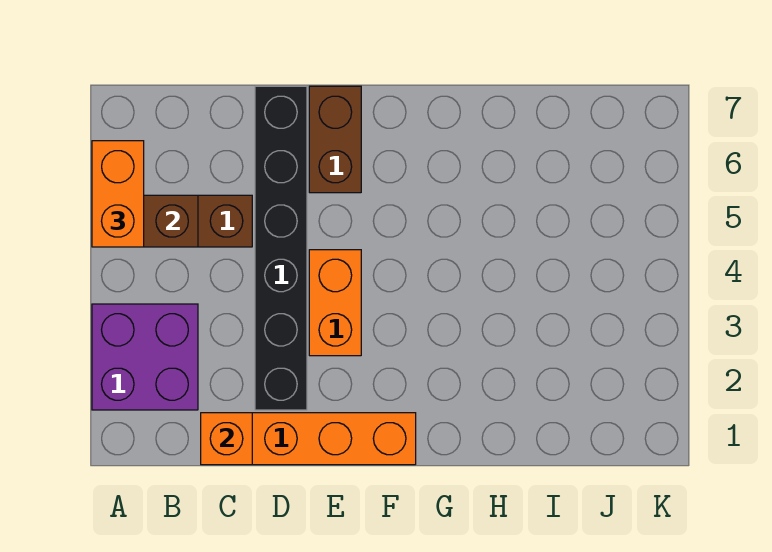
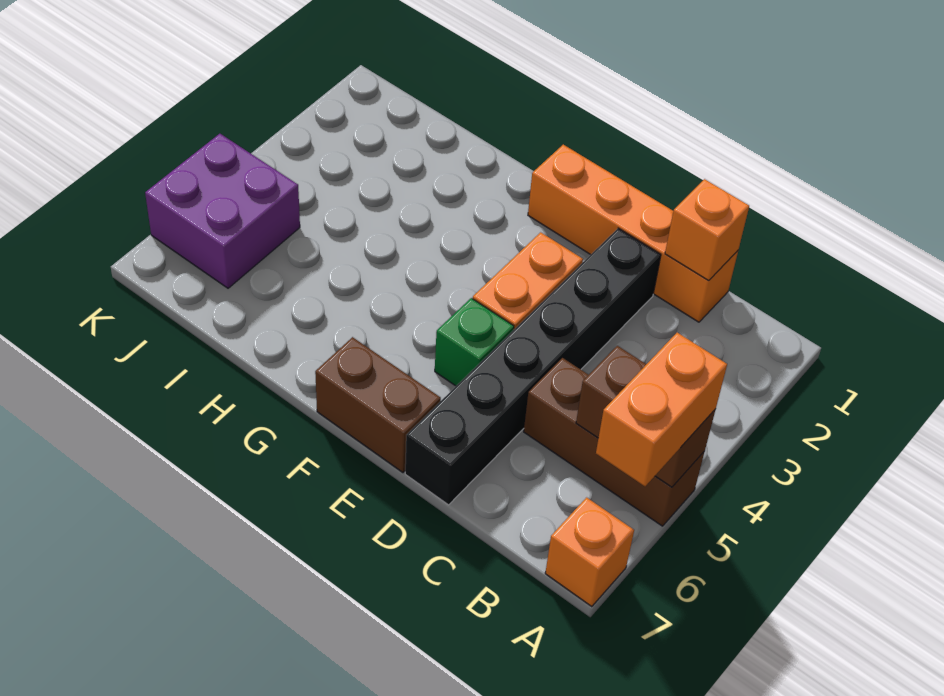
purple brick A2:B3 level 1 -> purple brick J5:K6 level 1
none -> orange brick A7 level 1
none -> green brick E5 level 1
brown brick E6:E7 level 1 -> brown brick E7:F7 level 1

